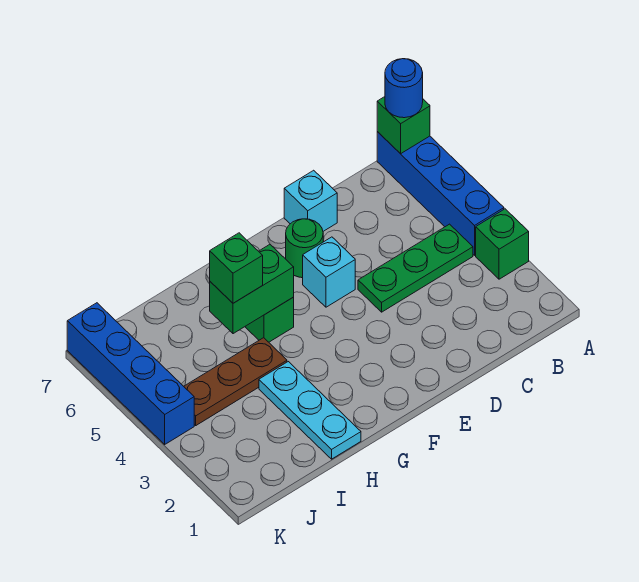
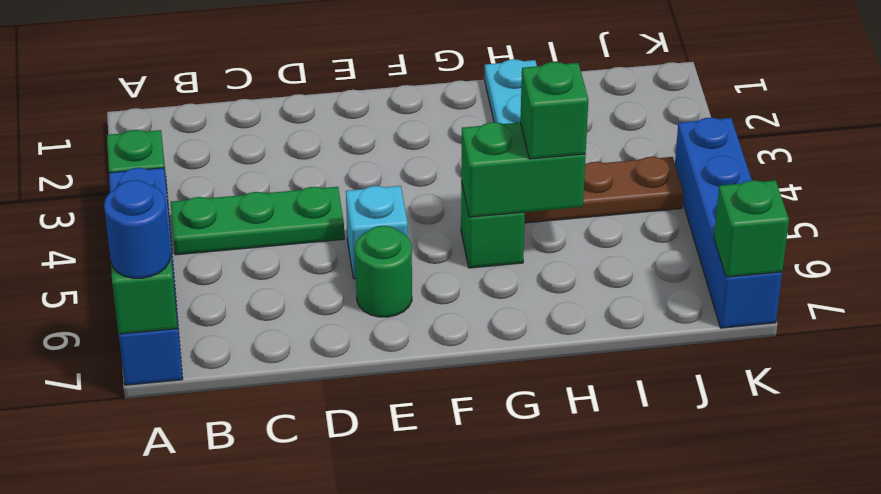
cyan brick D7 level 1 -> none
none -> green brick K7 level 2

